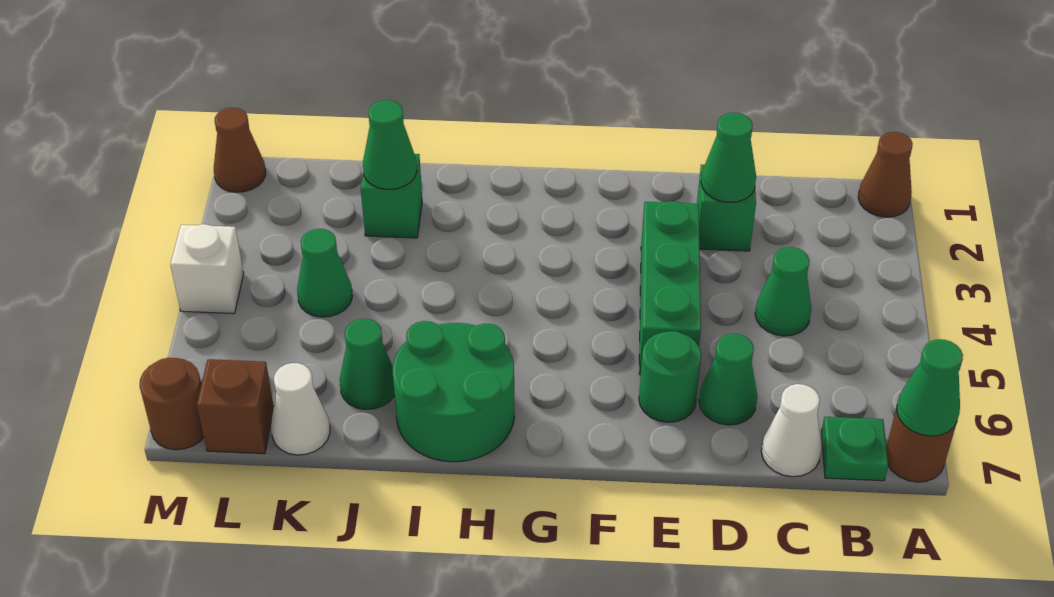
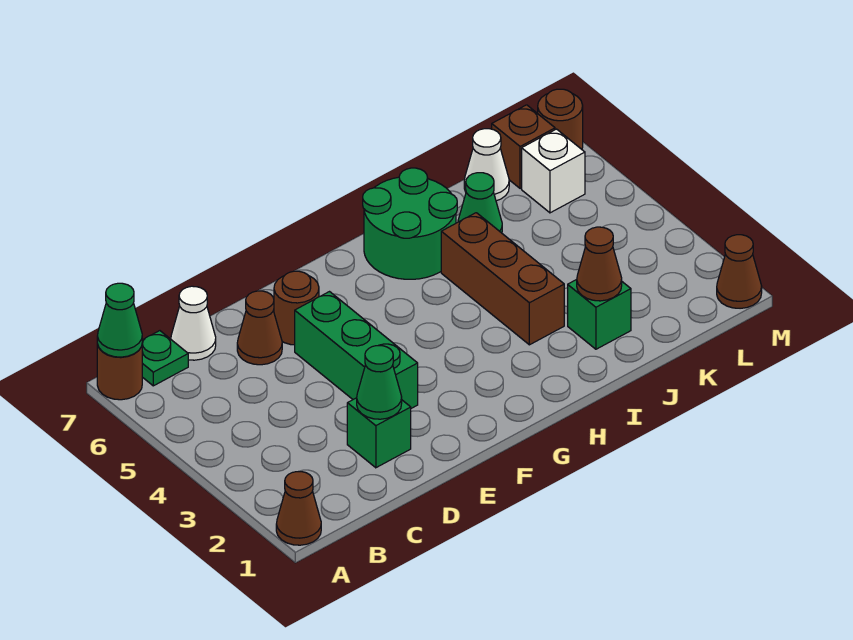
green cone C4 level 1 -> none
green cone D6 level 1 -> brown cone D6 level 1
green round brick E6 level 1 -> brown round brick E6 level 1
none -> brown brick I3:I5 level 1
green cone J2 level 2 -> brown cone J2 level 2
green cone K4 level 1 -> none
white brick M4 level 1 -> white brick L6 level 1

